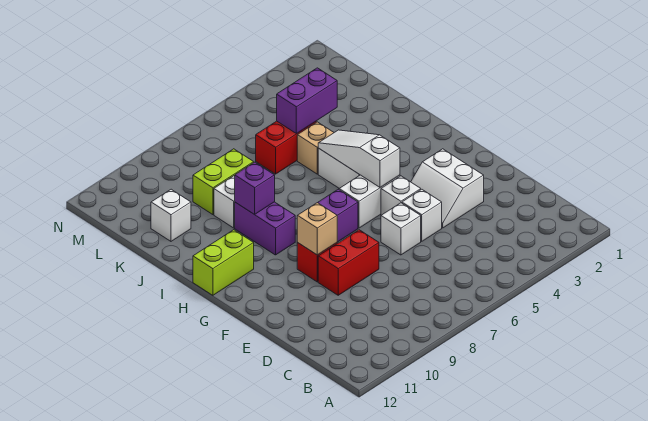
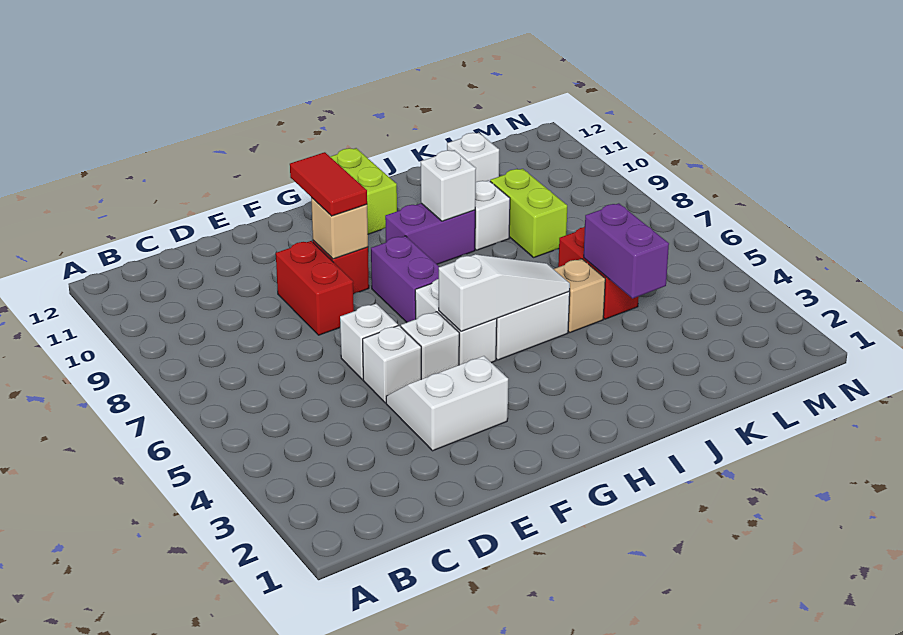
none -> red tile F9:F10 level 3
purple brick I9 level 2 -> white brick I9 level 2

